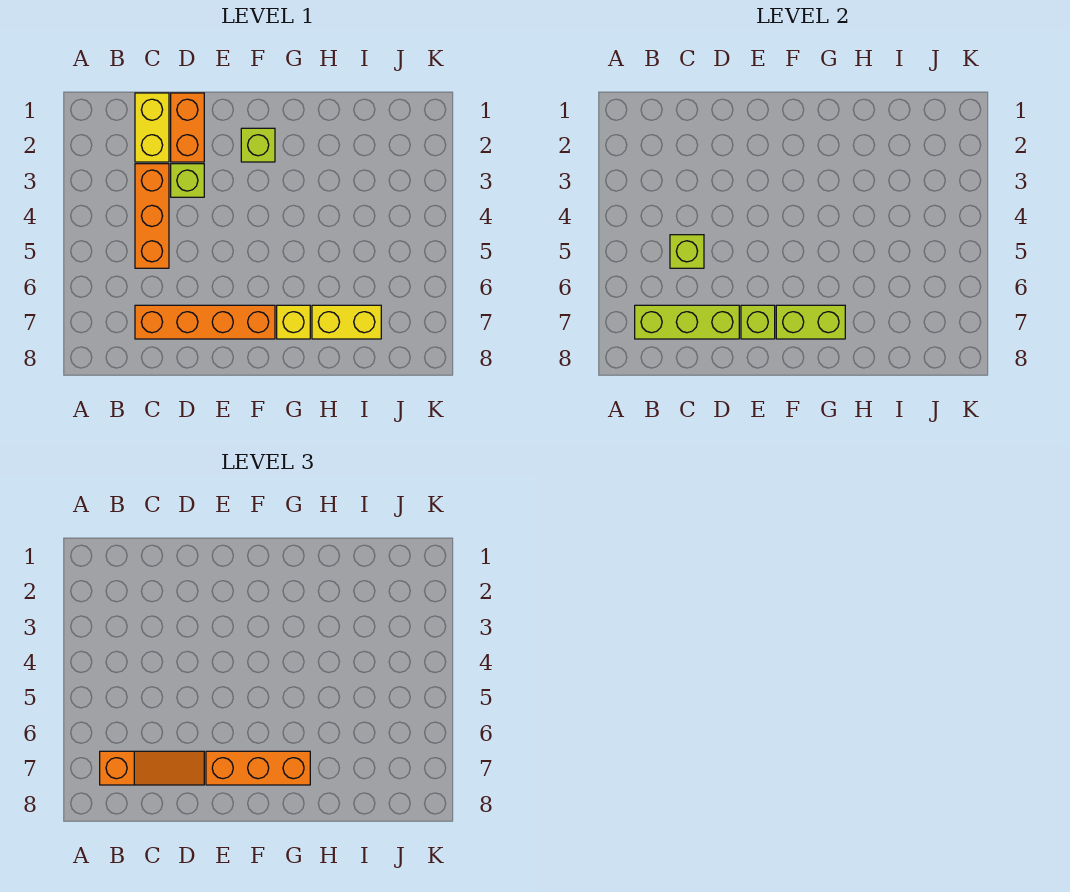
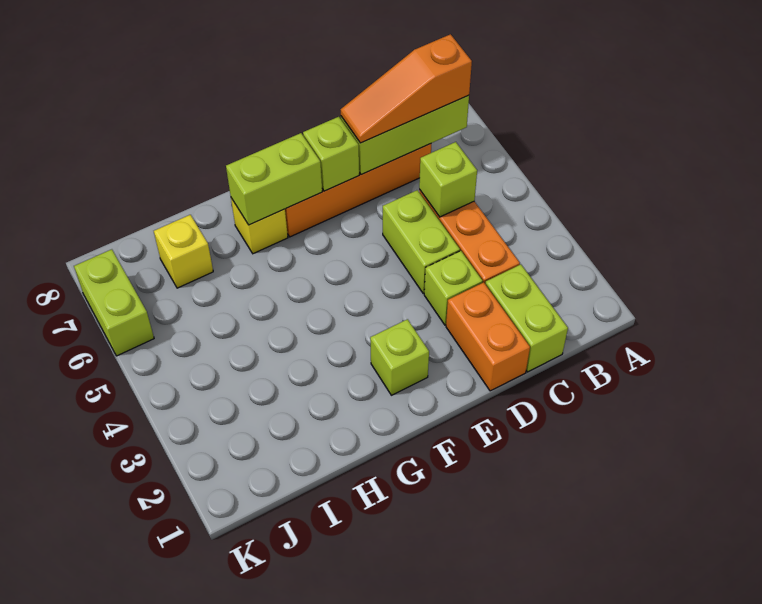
yellow brick C1:C2 level 1 -> lime brick C1:C2 level 1
none -> lime brick D4:D5 level 1
orange brick E7:G7 level 3 -> none
yellow brick H7:I7 level 1 -> yellow brick I7 level 1
none -> lime brick K6:K7 level 1

